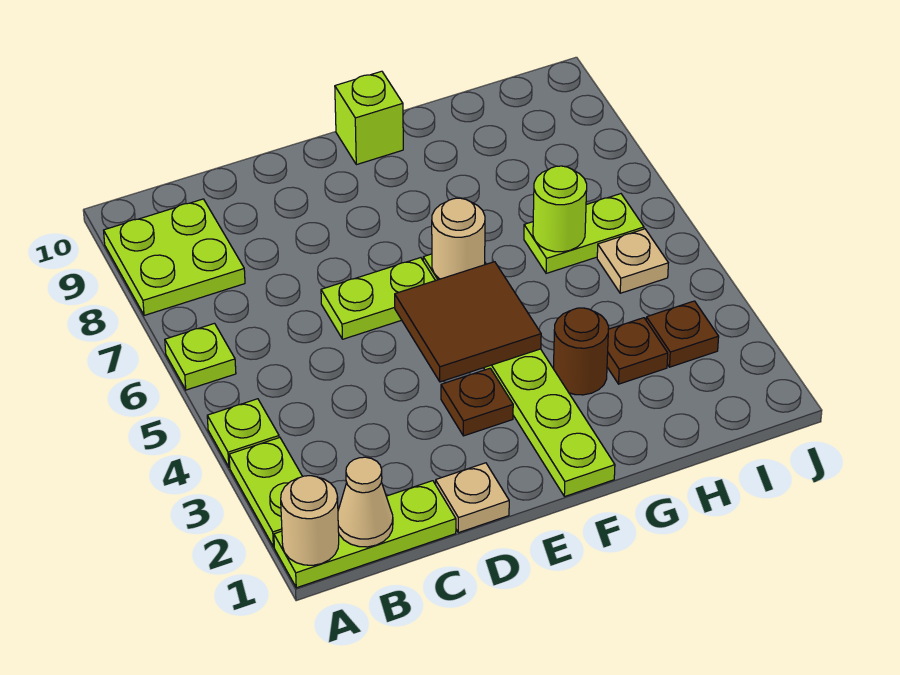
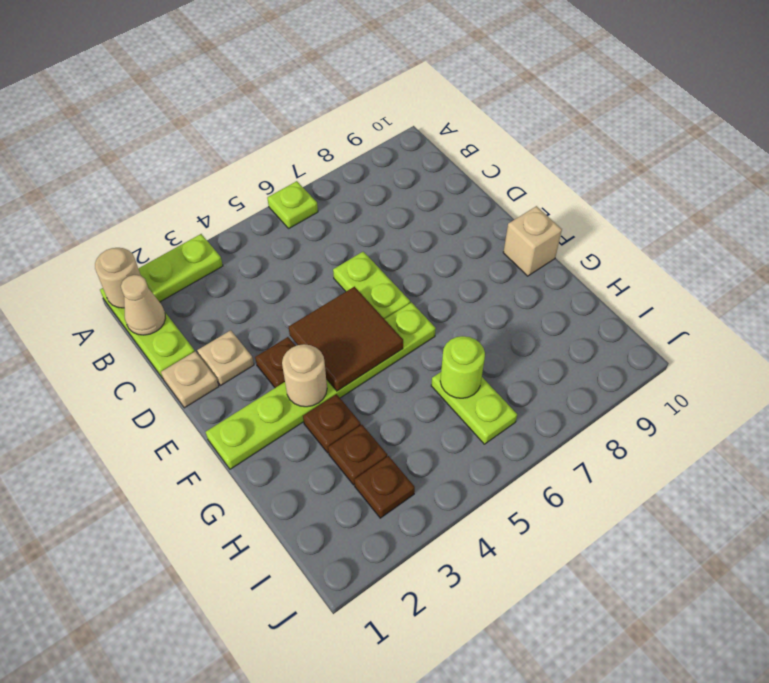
lime plate A4 level 1 -> none
lime plate A8:B9 level 1 -> none
tan round brick F6 level 2 -> tan round brick F3 level 2
lime brick F10 level 1 -> tan brick F10 level 1
brown round brick G3 level 1 -> brown plate G3 level 1
tan plate I5 level 1 -> tan plate D2 level 1

